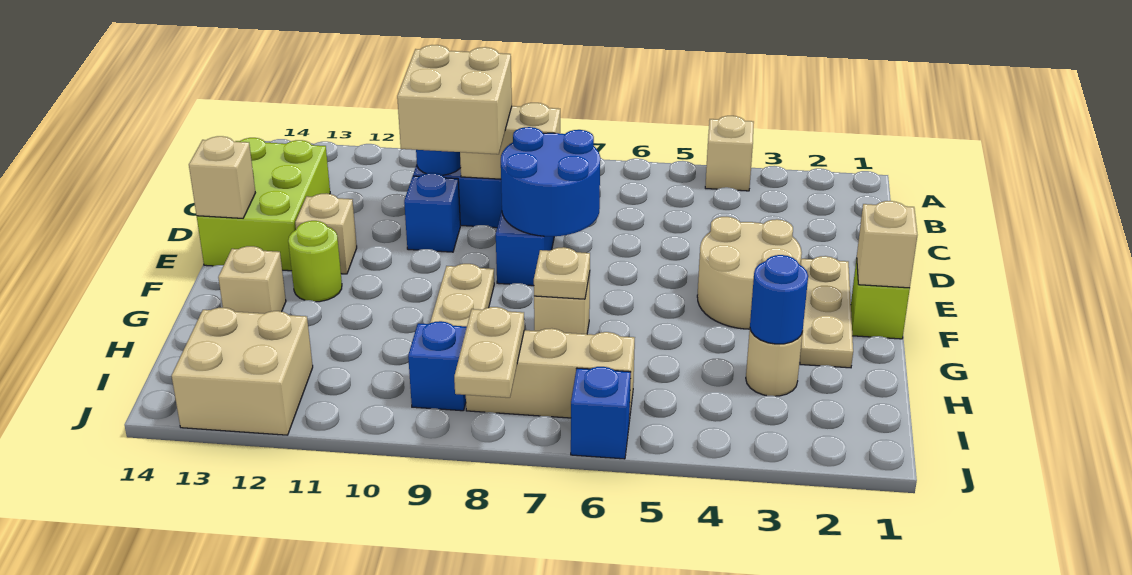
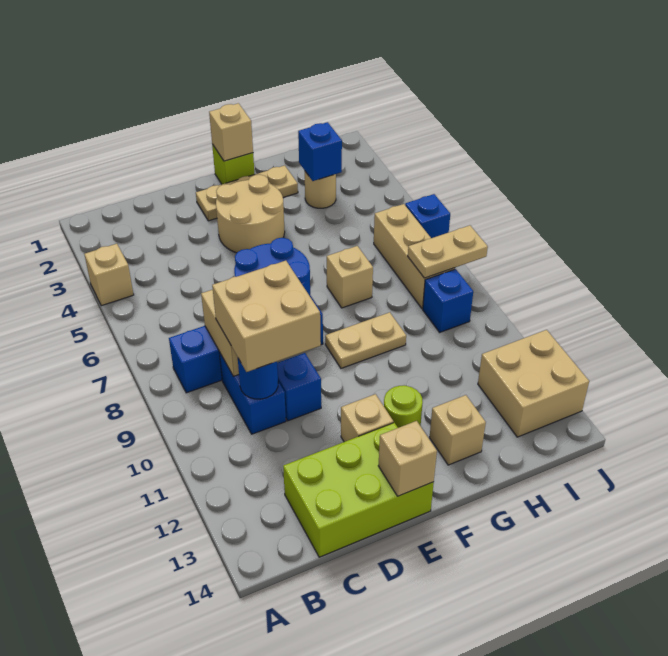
tan plate G7 level 2 -> none
blue round brick H3 level 2 -> blue brick H3 level 2

